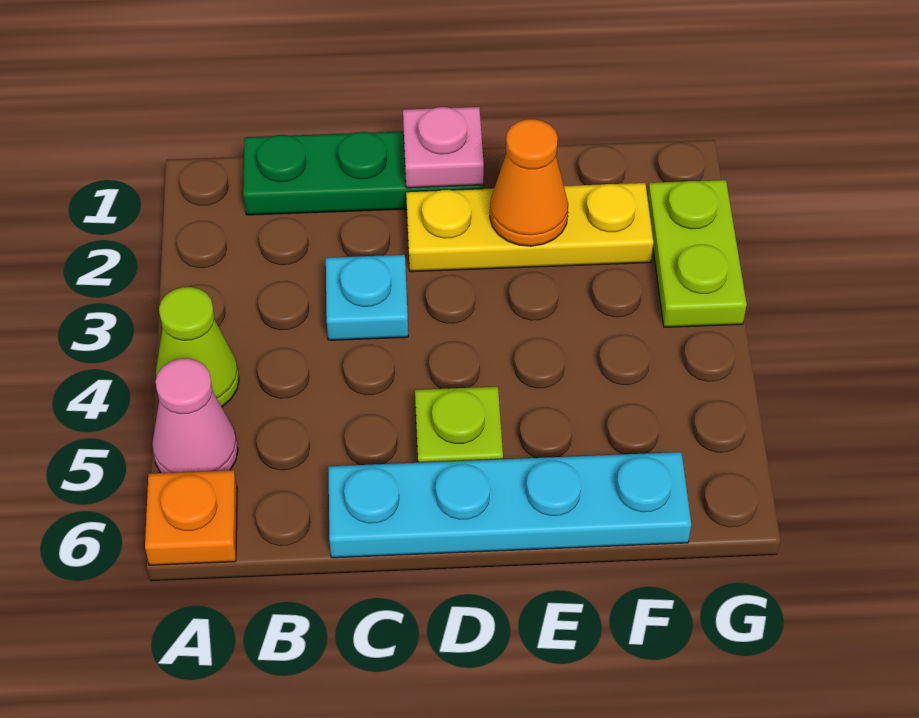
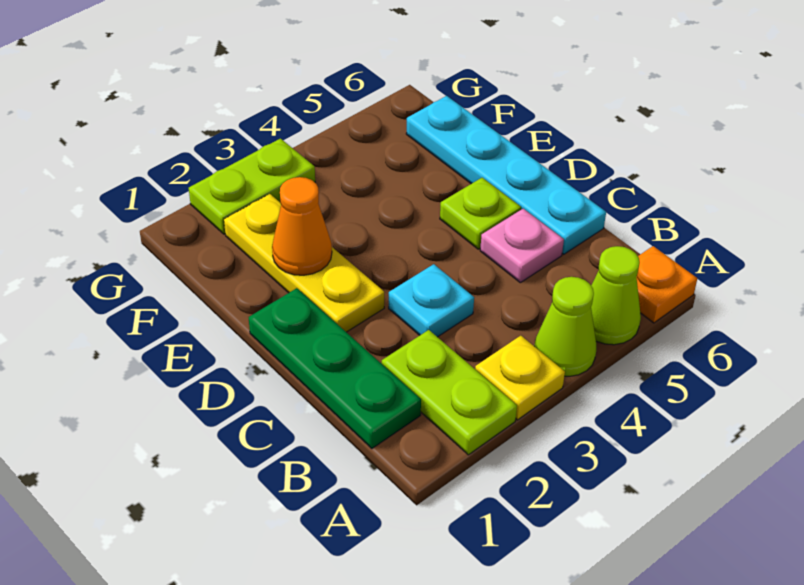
none -> lime plate A2:B2 level 1
none -> yellow plate A3 level 1
pink cone A5 level 1 -> lime cone A5 level 1
pink plate D1 level 2 -> pink plate C5 level 1

